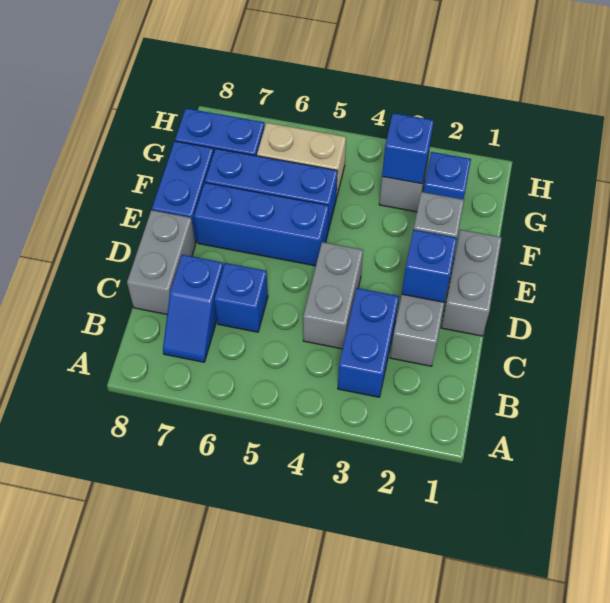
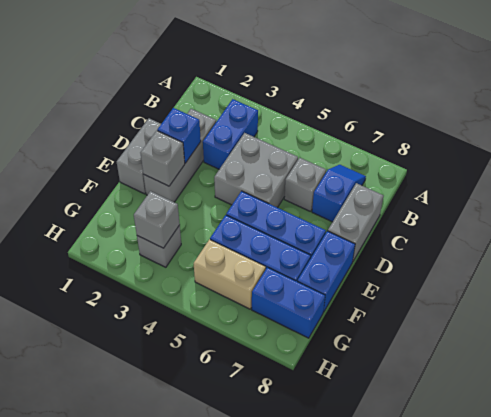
grey brick C4:D4 level 1 -> grey brick C4:D5 level 1
blue brick C6 level 1 -> grey brick C6 level 1
blue brick G2 level 1 -> none
blue brick G3 level 2 -> grey brick G3 level 2

